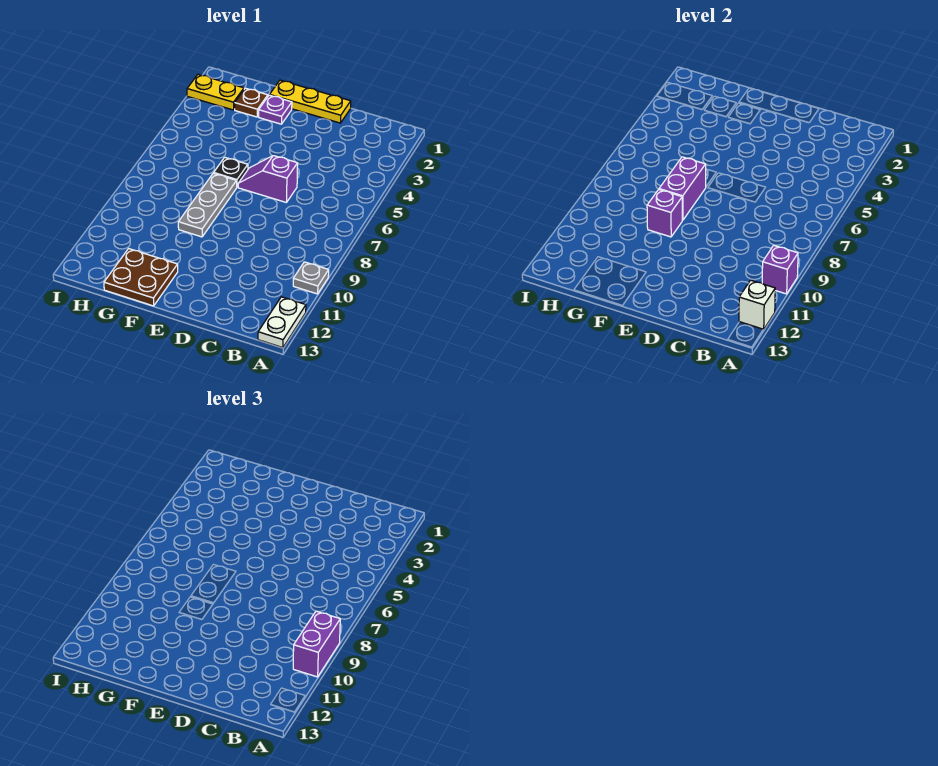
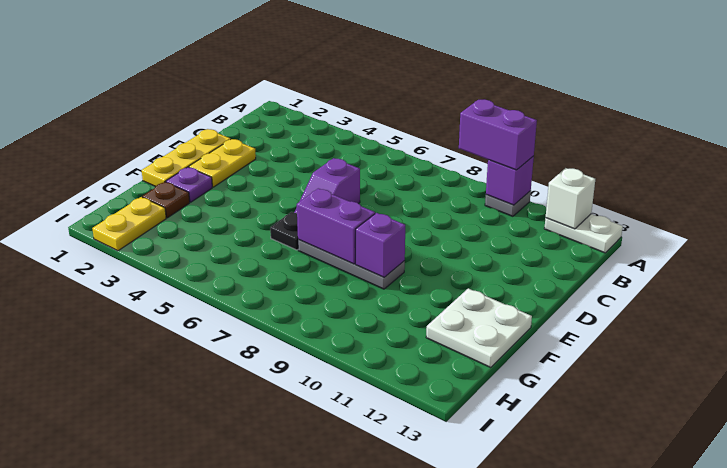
none -> yellow plate D2:E2 level 1
brown plate F12:G13 level 1 -> white plate F12:G13 level 1

